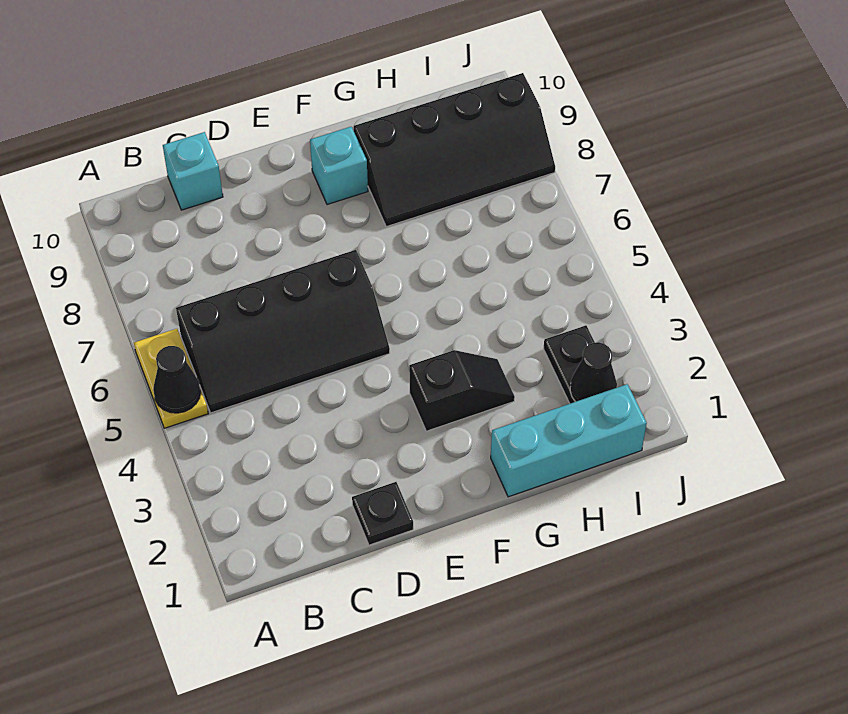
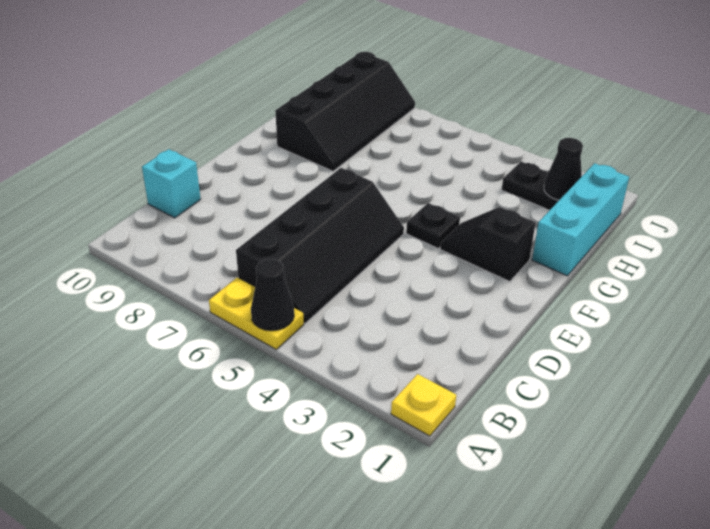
none -> yellow plate A1 level 1
black plate D1 level 1 -> black plate F4 level 1
black slope F3:G3 level 1 top F -> black slope F2:F3 level 1 top 2
cyan brick F9 level 1 -> none

